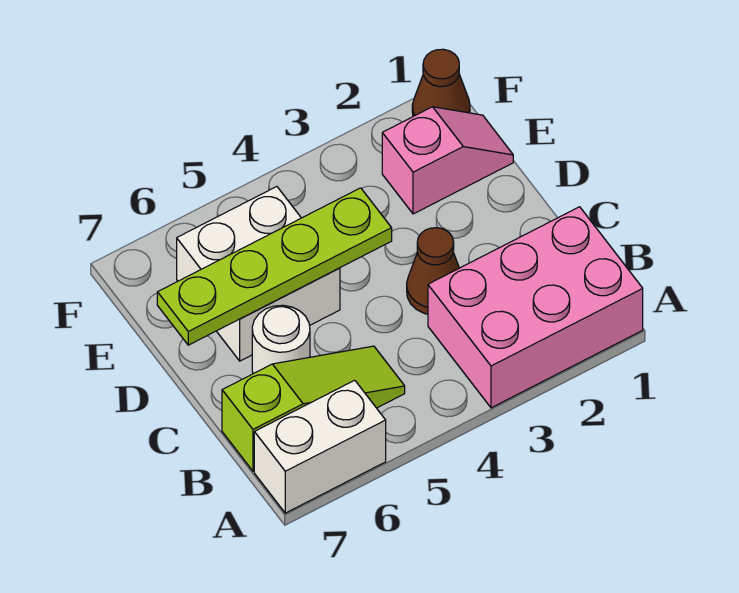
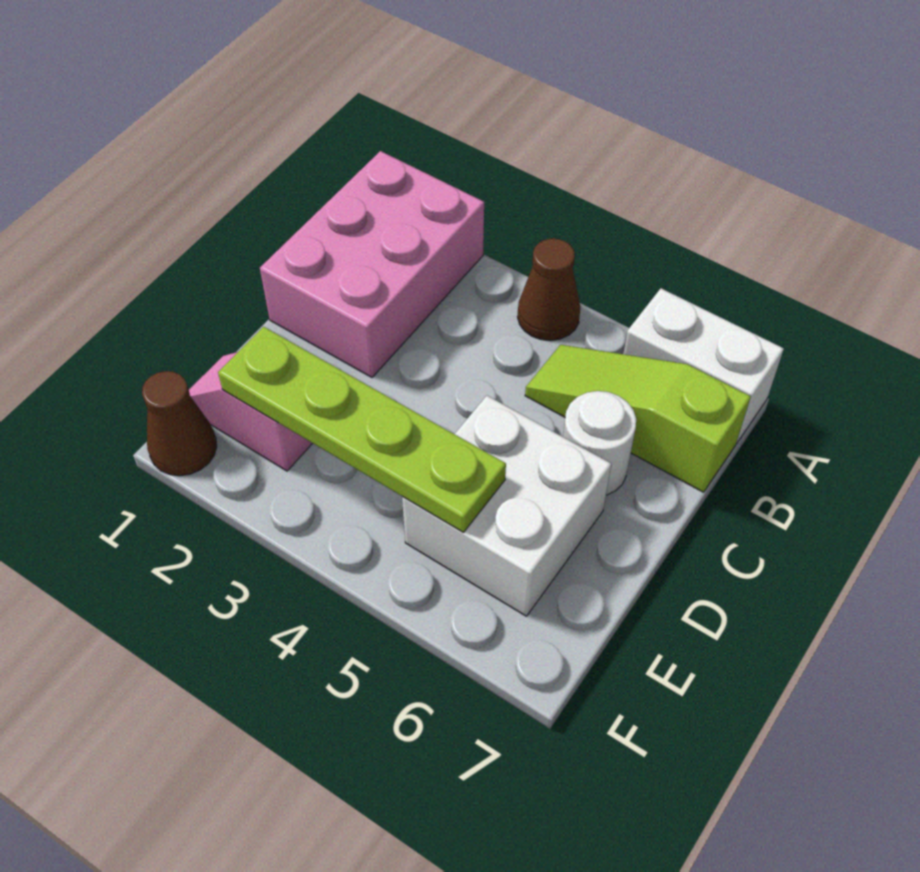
pink brick A1:B3 level 1 -> pink brick A1:C2 level 1
brown cone C3 level 1 -> brown cone A4 level 1
lime plate D4:D7 level 2 -> lime plate E2:E5 level 2

